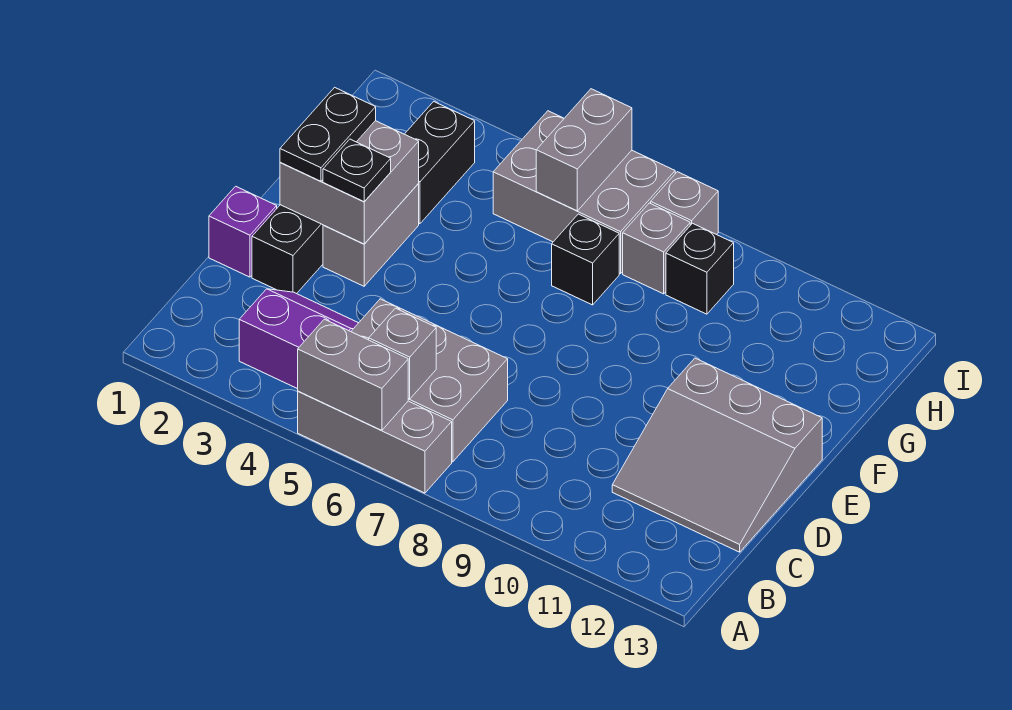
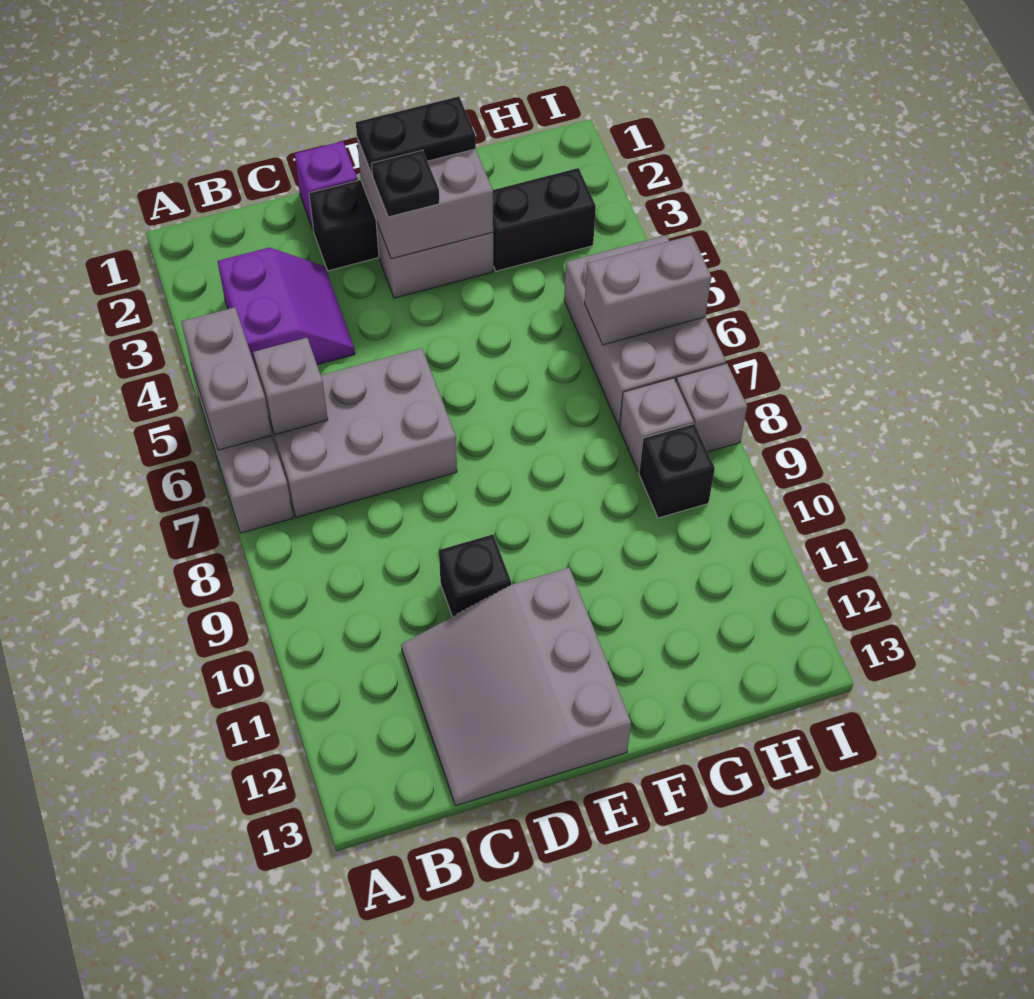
grey brick B5:C7 level 1 -> grey brick B6:D7 level 1
black brick G7 level 1 -> black brick D10 level 1

